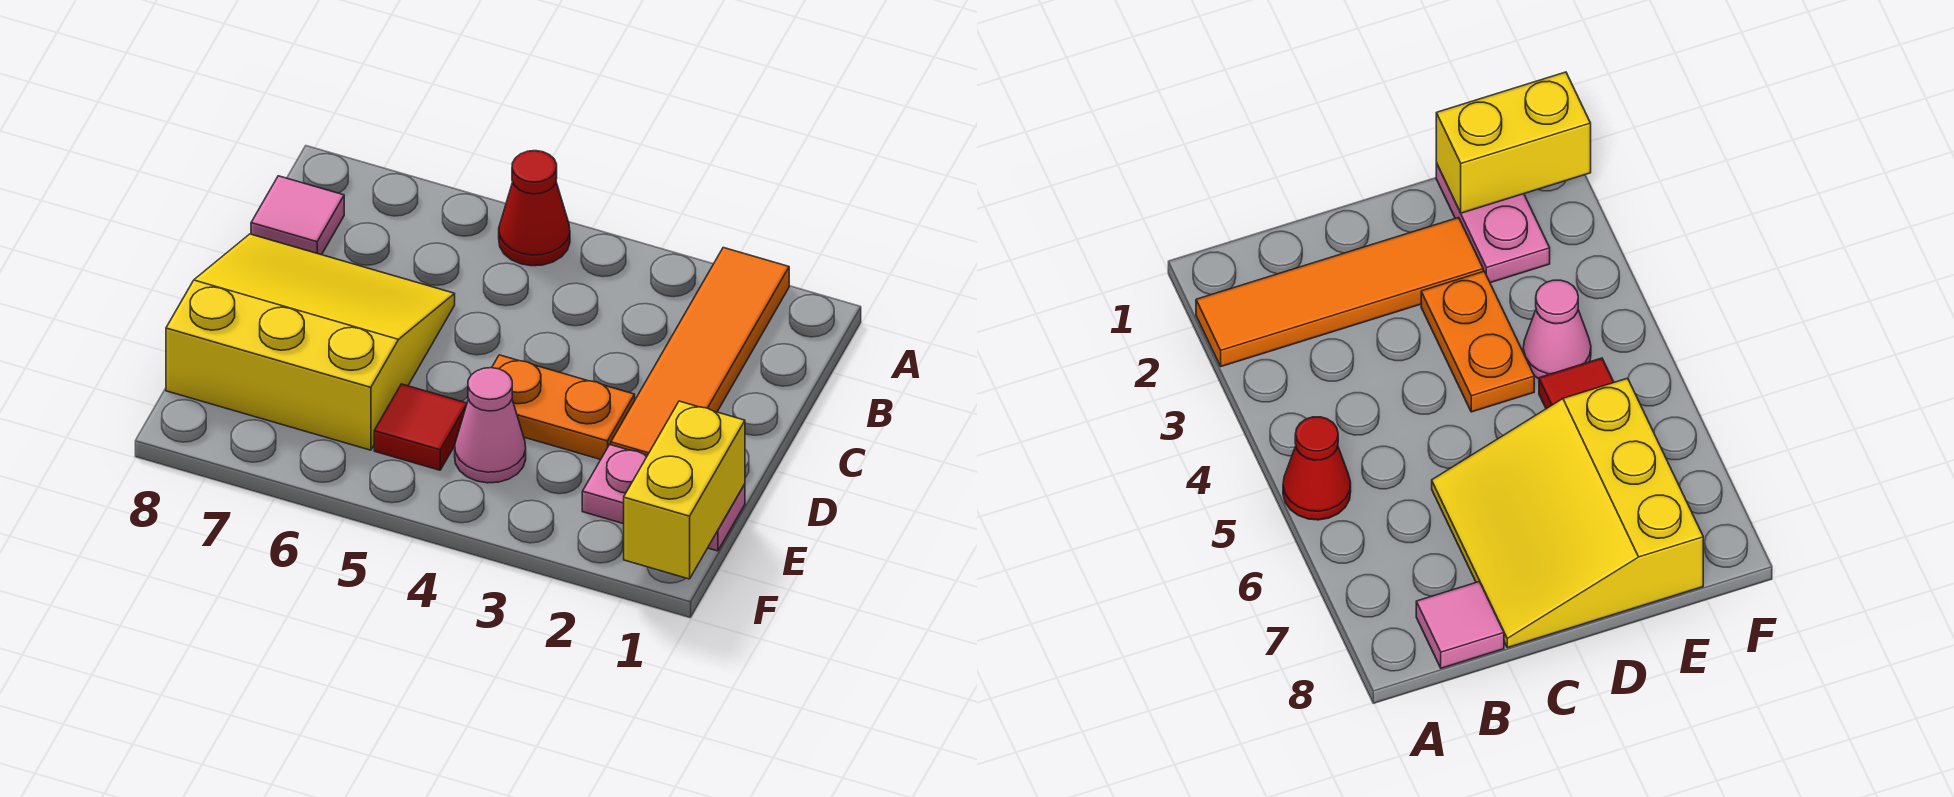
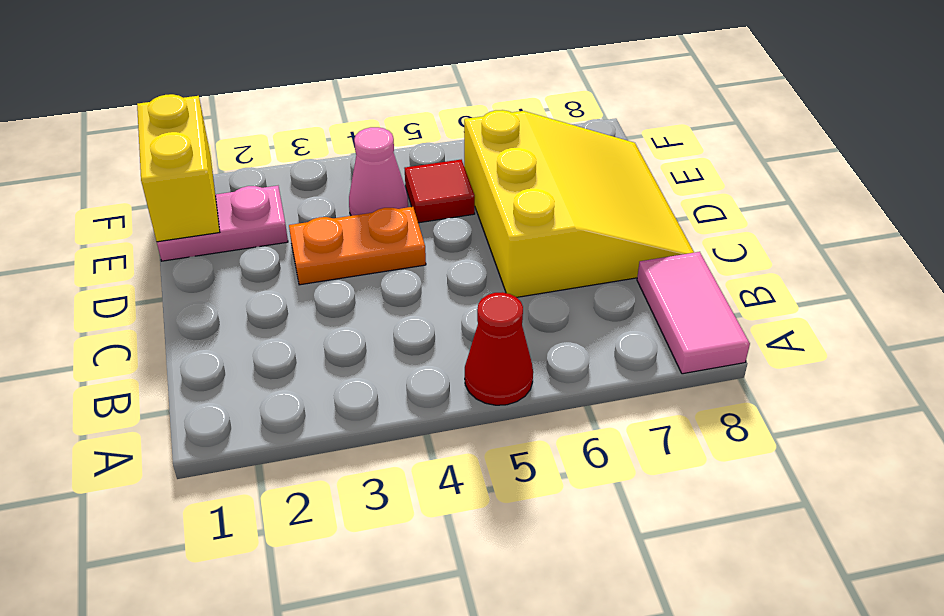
orange tile A2:D2 level 1 -> none
pink tile B8 level 1 -> pink tile A8:B8 level 1
yellow slope C6:E8 level 1 top E -> yellow slope C6:E8 level 1 top 6

